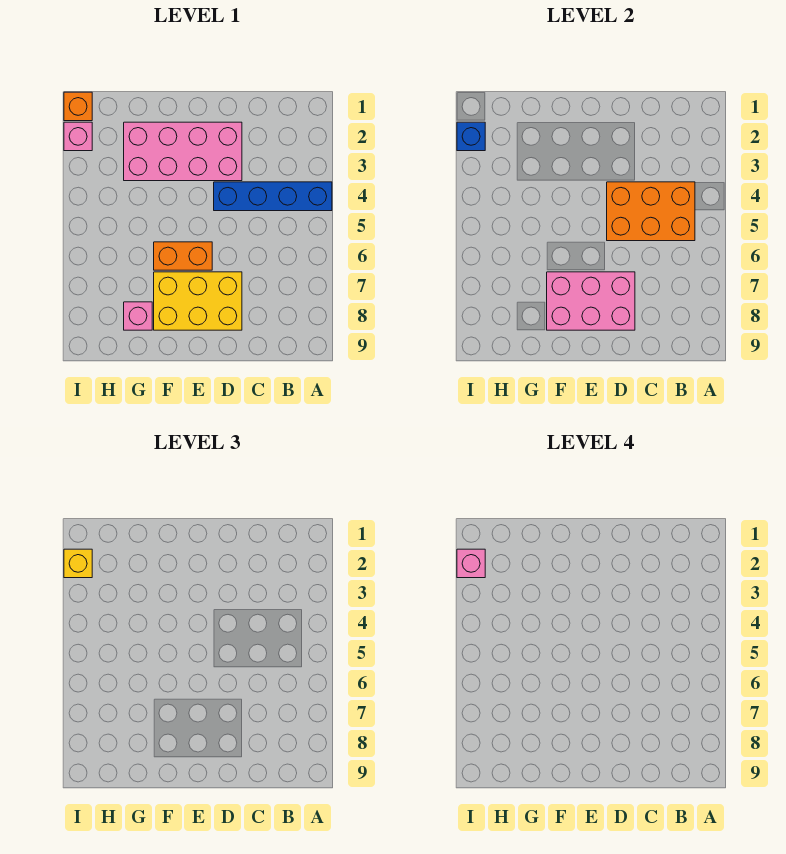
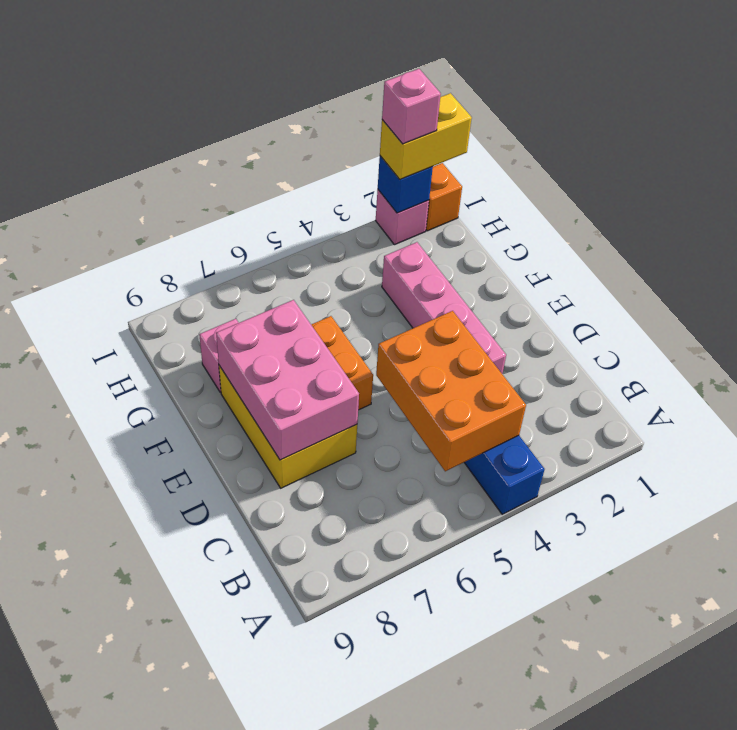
pink brick D2:G3 level 1 -> pink brick D3:G3 level 1
yellow brick I2 level 3 -> yellow brick I1:I2 level 3

